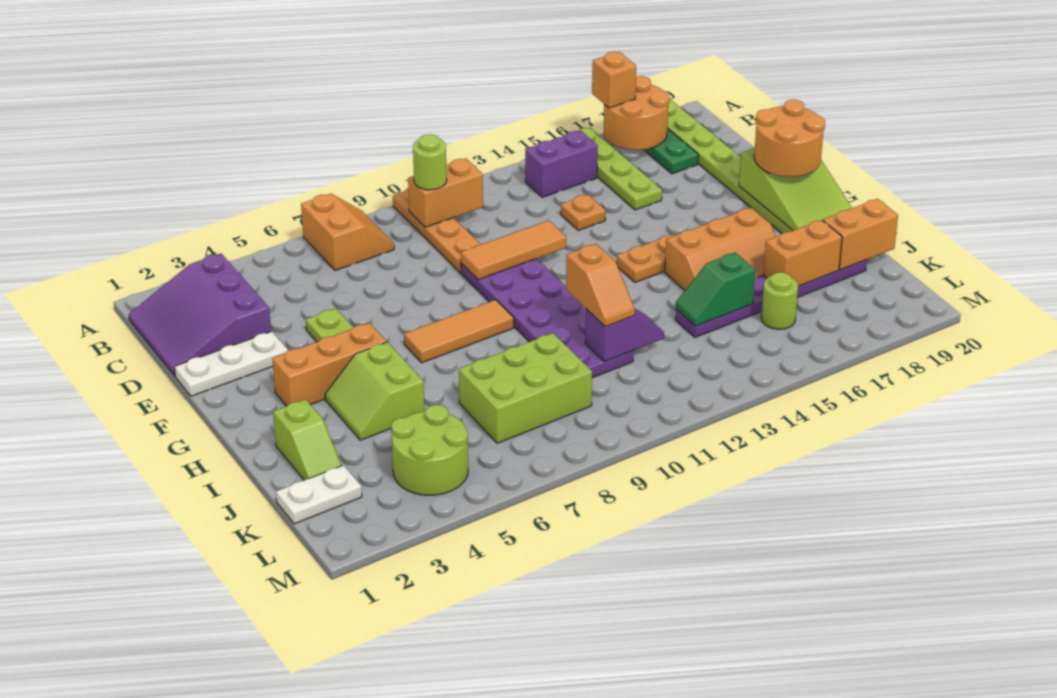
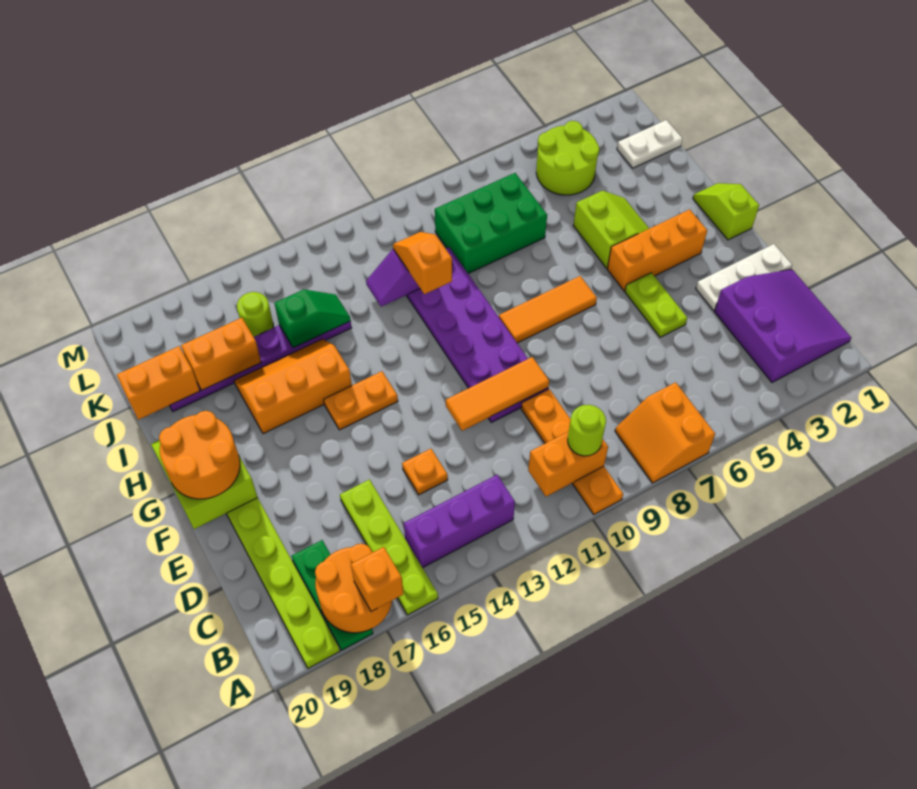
purple brick B14:B15 level 1 -> purple brick B13:B15 level 1
lime slope I2:J2 level 1 top I -> lime slope G1:H1 level 1 top G
lime brick J7:K9 level 1 -> green brick J7:K9 level 1

